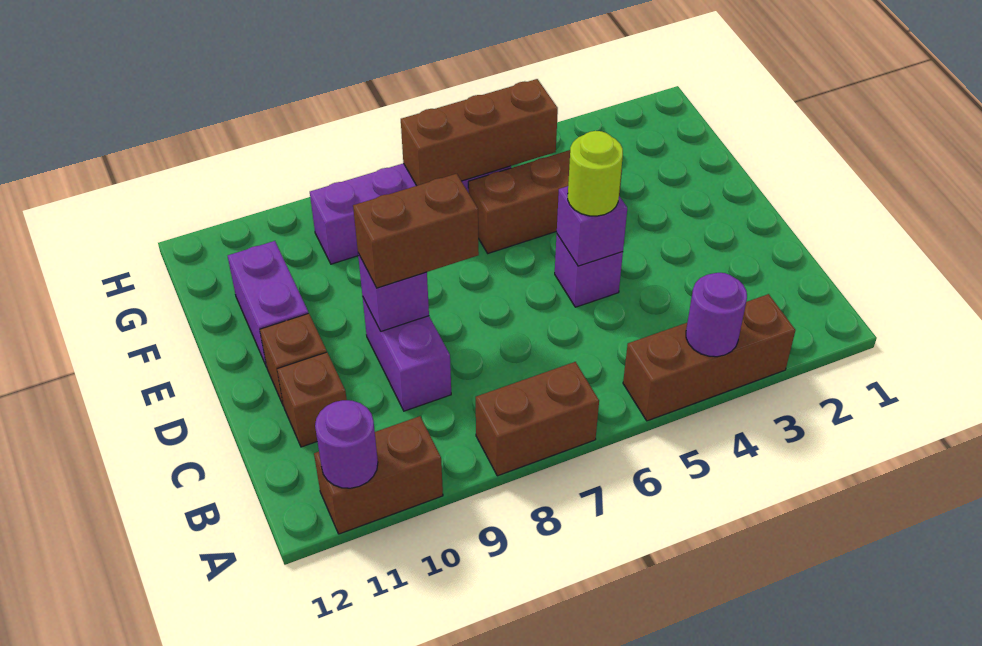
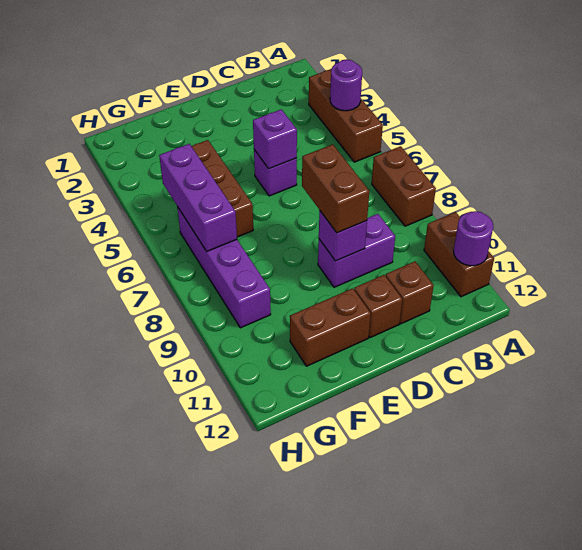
lime round brick D5 level 3 -> none
purple brick E11:F11 level 1 -> brown brick E11:F11 level 1
brown brick G5:G7 level 2 -> purple brick G5:G7 level 2

